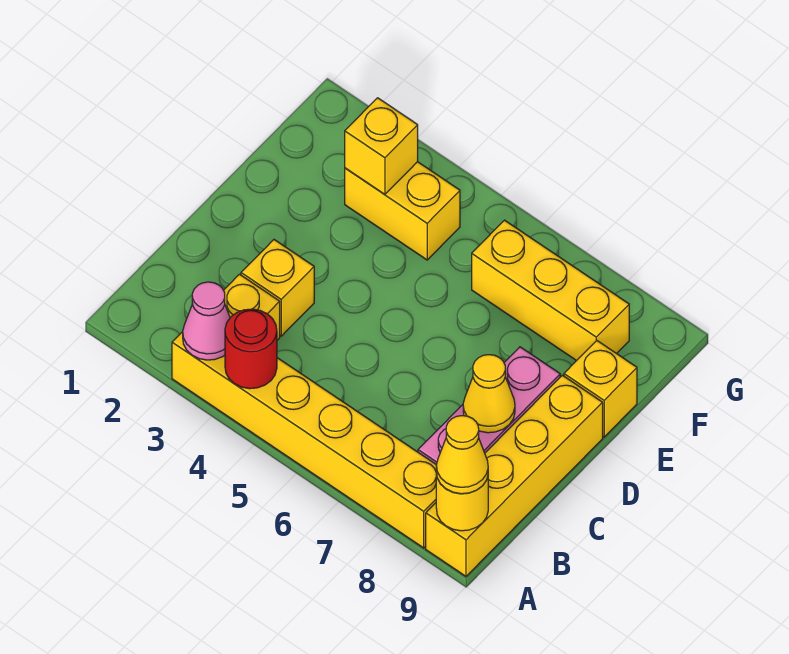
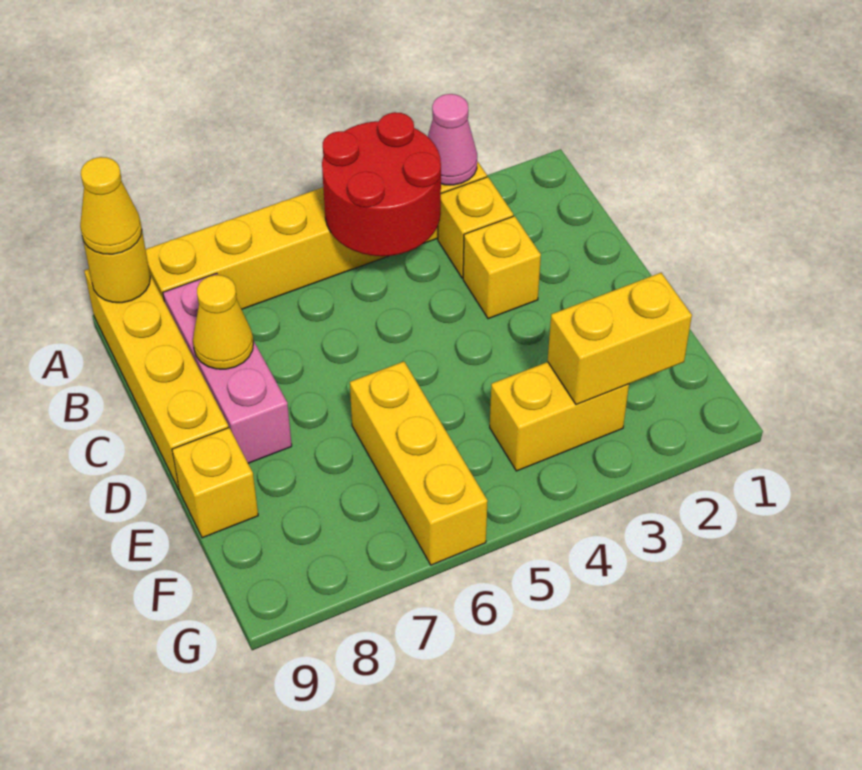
red round brick A4 level 2 -> red round brick A4:B5 level 2
yellow brick F3 level 2 -> yellow brick F2:F3 level 2
yellow brick F6:F8 level 1 -> yellow brick E6:G6 level 1

